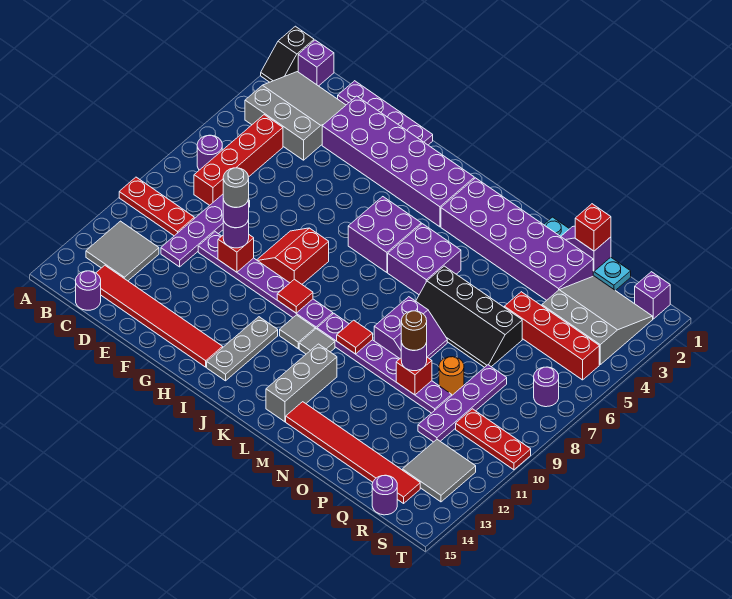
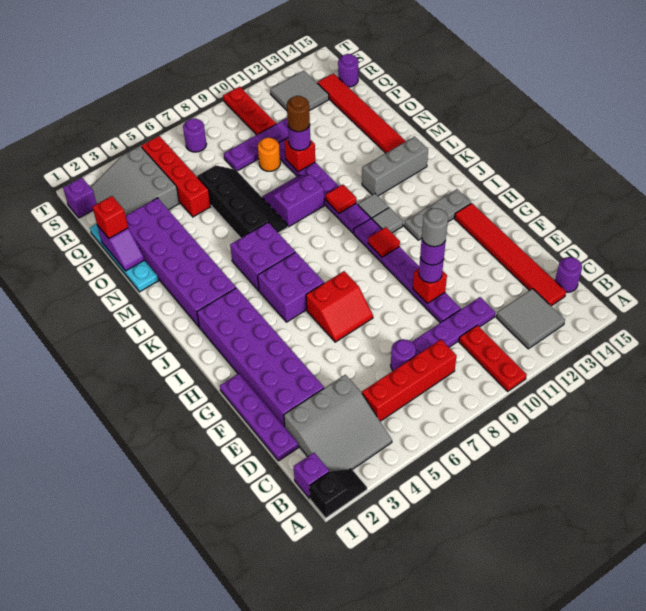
grey slope B2:D4 level 1 top 4 -> grey slope B2:D4 level 1 top D
purple round brick B7 level 1 -> purple round brick D7 level 1
red slope G8:H9 level 1 top H -> red slope G6:H7 level 1 top H

